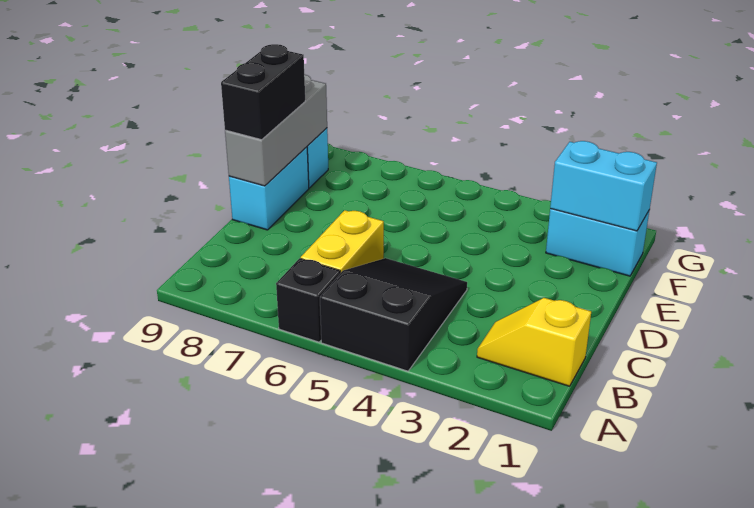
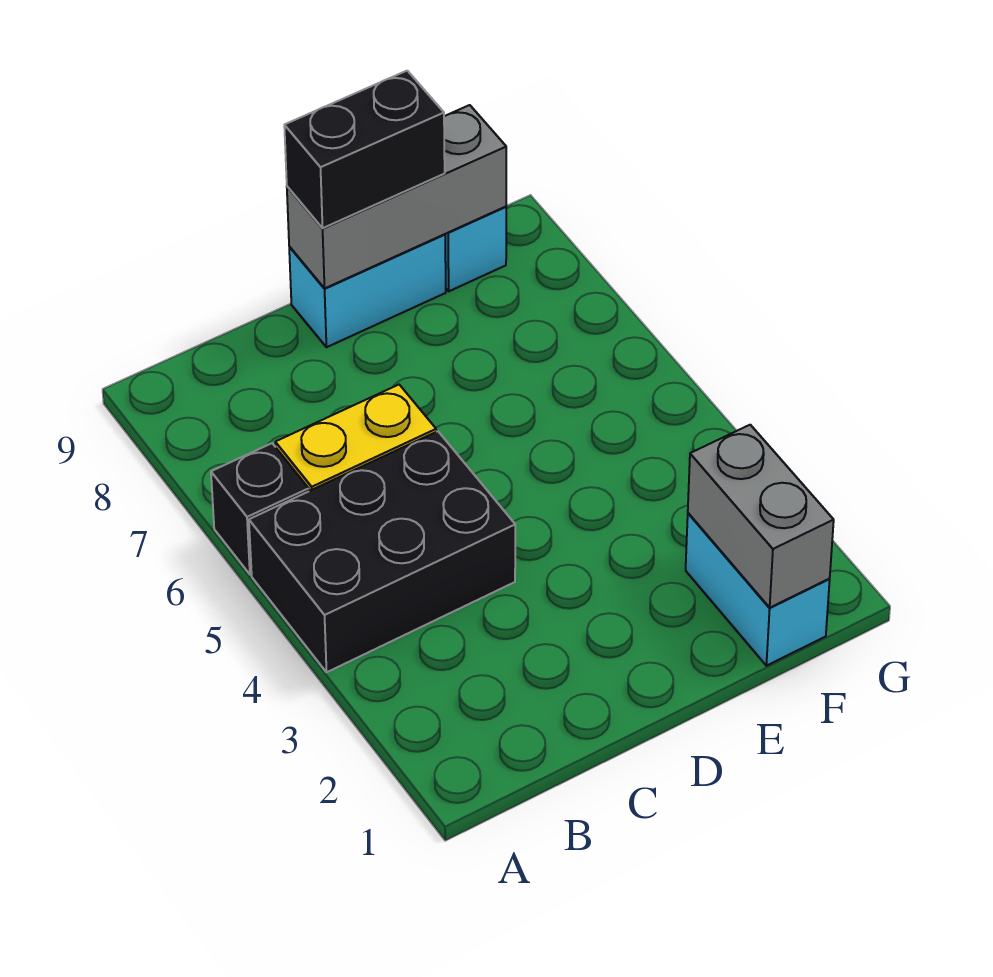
black slope A4:C5 level 1 top A -> black brick A4:C5 level 1
yellow slope B1:B2 level 1 top 1 -> none
cyan brick F1:F2 level 2 -> grey brick F1:F2 level 2

